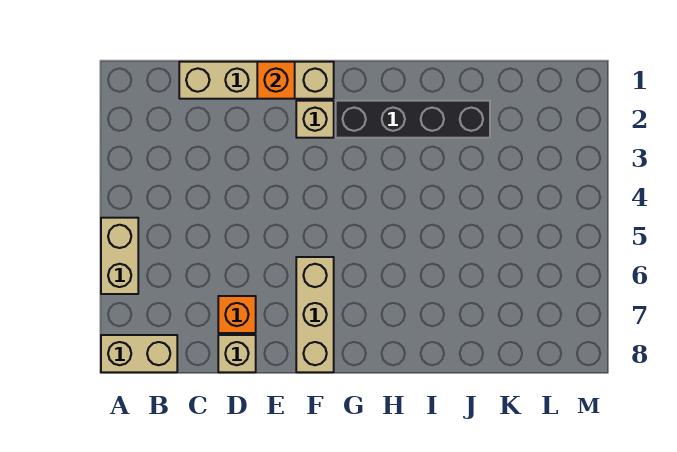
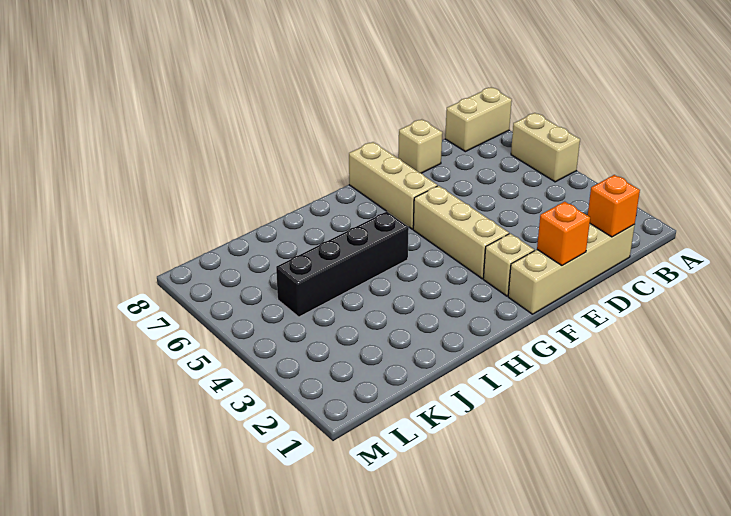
orange brick D7 level 1 -> orange brick C1 level 2
none -> tan brick F3:F5 level 1
black brick G2:J2 level 1 -> black brick H5:K5 level 1

